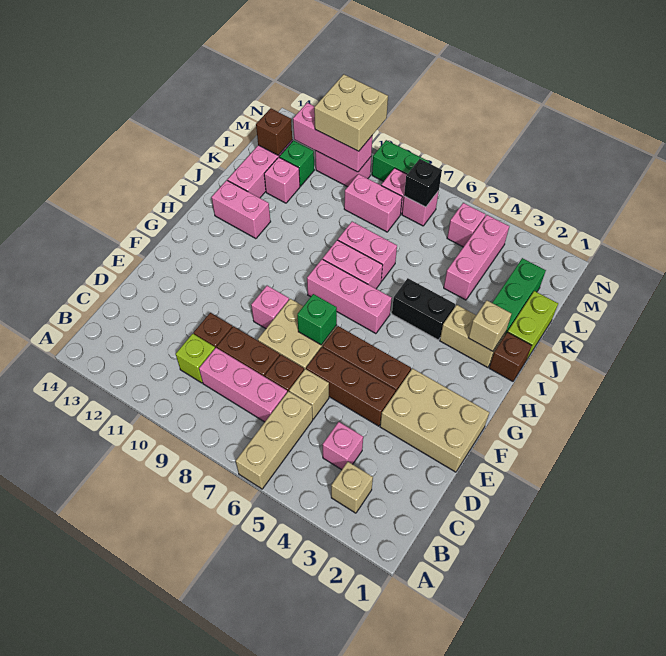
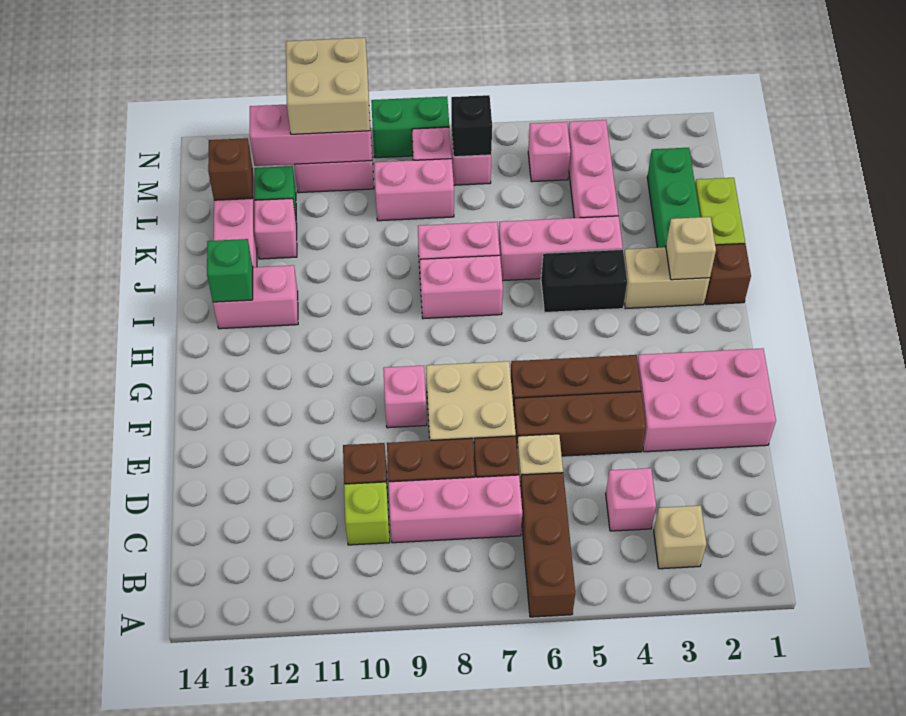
tan brick A6:C6 level 1 -> brown brick A6:C6 level 1
tan brick E1:F3 level 1 -> pink brick E1:F3 level 1
green brick F7 level 2 -> green brick I13 level 2
pink brick H6:H8 level 1 -> pink brick J4:J6 level 1

